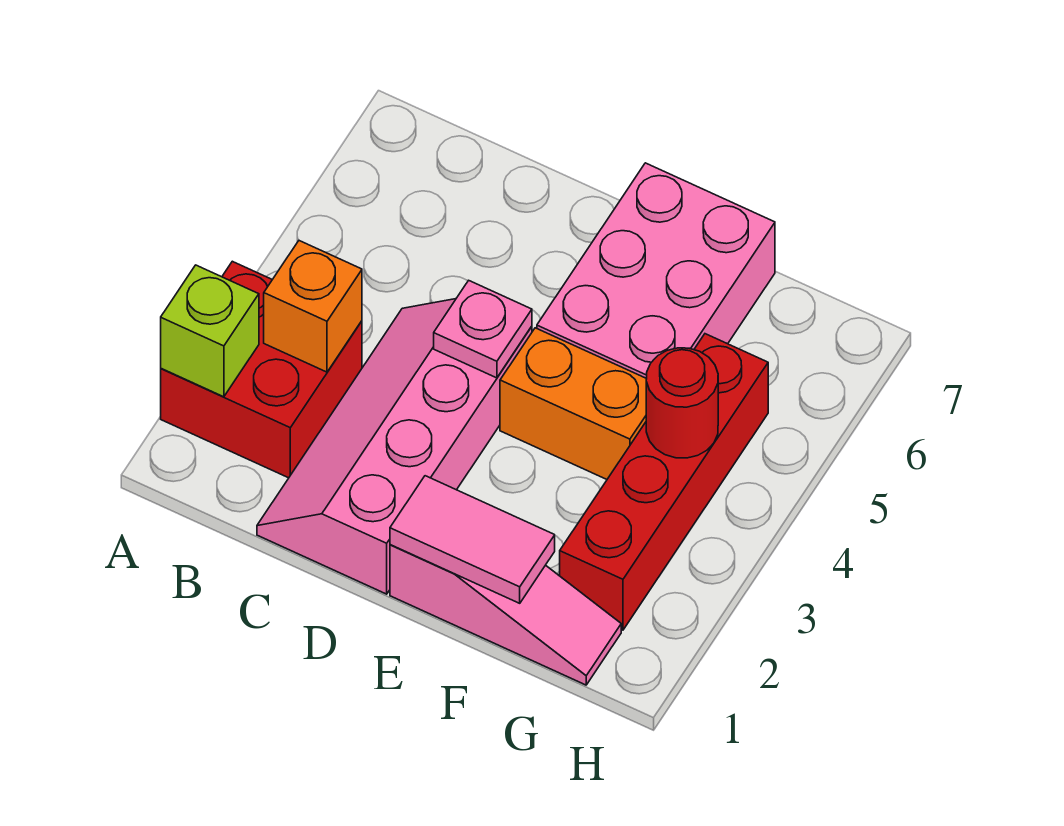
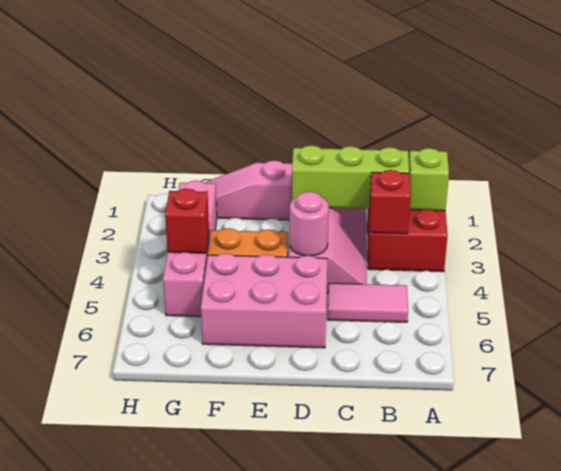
none -> lime brick B2:D2 level 2
orange brick B3 level 2 -> red brick B3 level 2
pink plate D4 level 2 -> pink round brick D4 level 2
pink tile E1:F1 level 2 -> pink tile B5:C5 level 1
pink brick E5:F7 level 1 -> pink brick D5:F6 level 1
red brick G2:G5 level 1 -> pink brick G2:G5 level 1
red round brick G4 level 2 -> red brick G4 level 2

